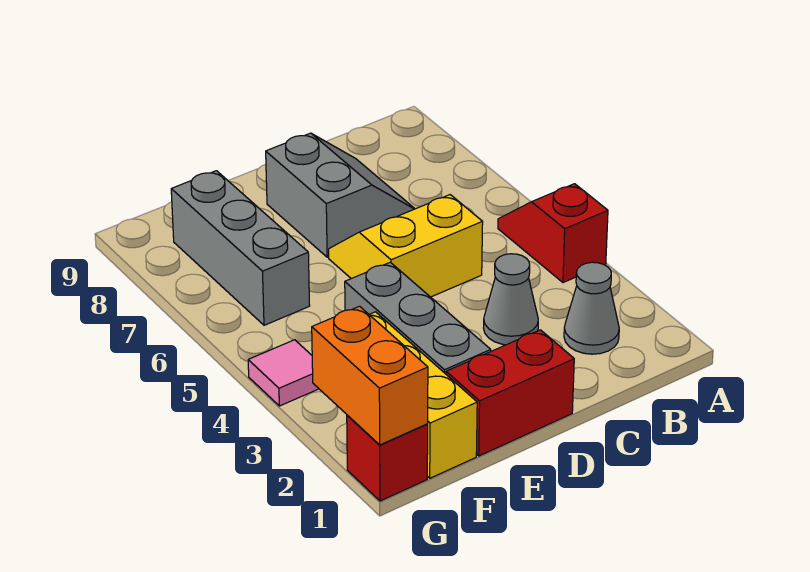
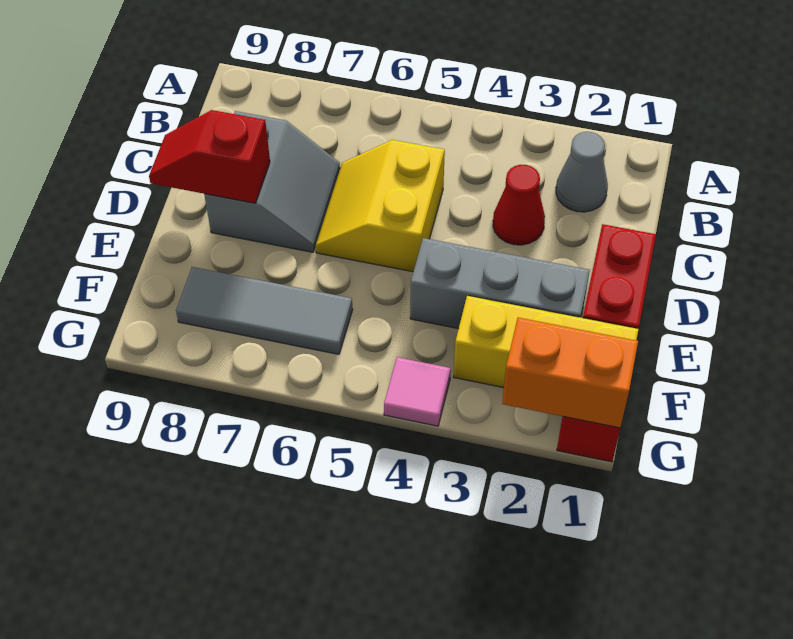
red slope A4:A5 level 1 top 4 -> red slope D8:D9 level 2 top 8
grey cone C3 level 1 -> red cone C3 level 1
grey slope C7:D8 level 1 top D -> grey slope C7:D8 level 1 top 8
grey brick F6:F8 level 1 -> grey tile F6:F8 level 1

